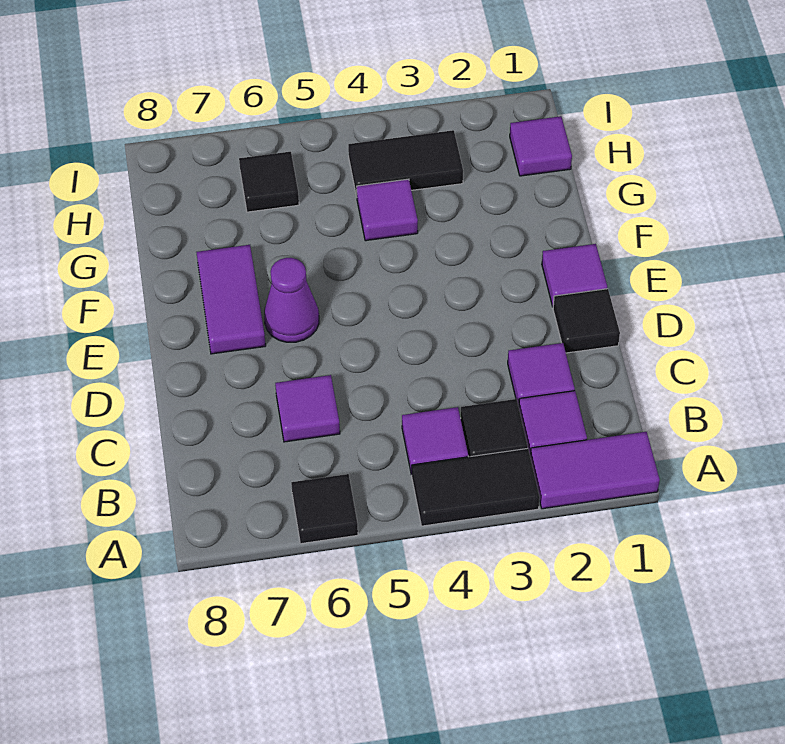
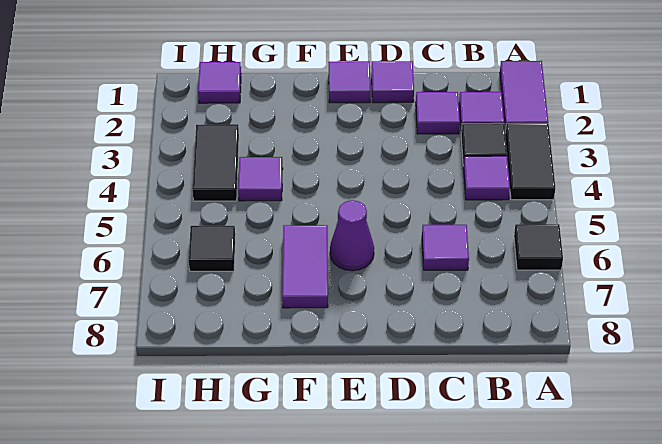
black tile D1 level 1 -> purple tile D1 level 1
purple tile E7:F7 level 1 -> purple tile F6:F7 level 1

